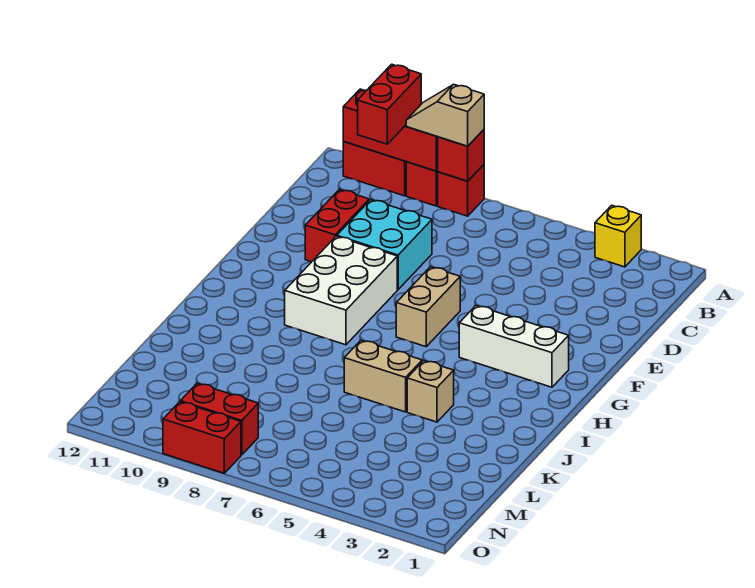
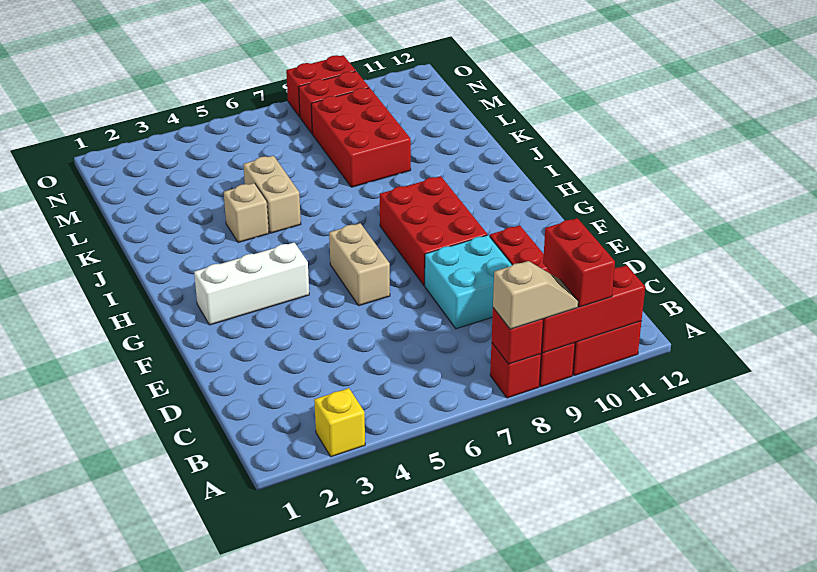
white brick F8:H9 level 1 -> red brick F8:H9 level 1
tan brick J5:J6 level 1 -> tan brick J5:K5 level 1
none -> red brick K8:M9 level 1

